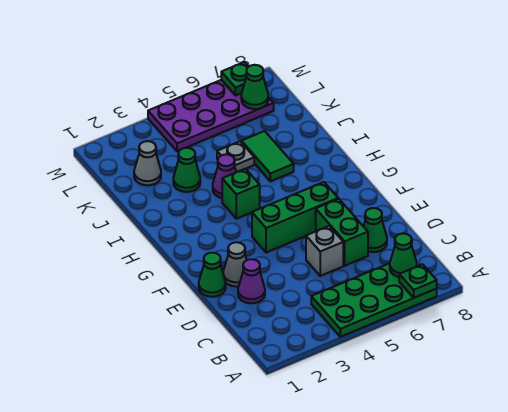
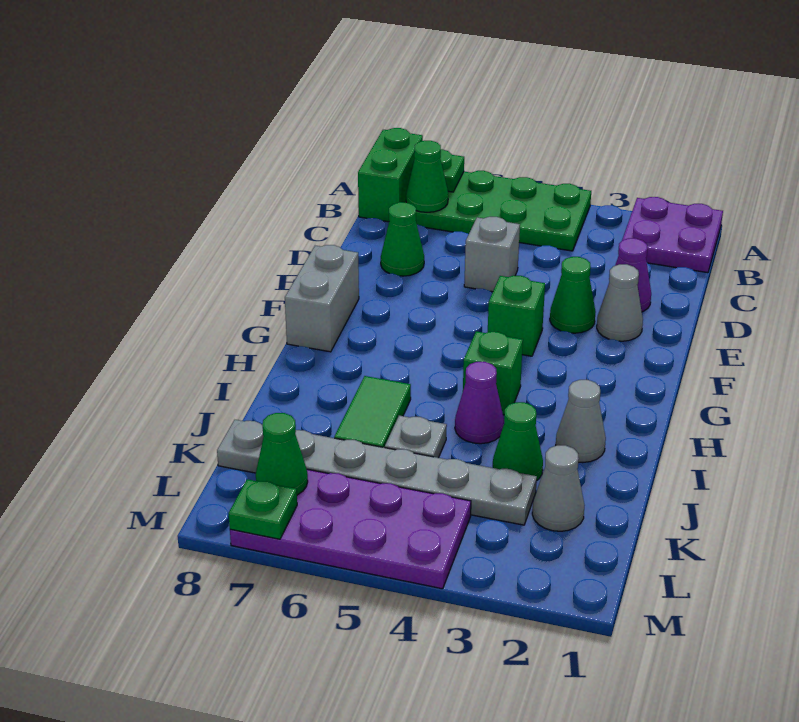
none -> purple plate A1:B2 level 1
green brick D6:E6 level 1 -> green brick A8:B8 level 1
green cone E1 level 1 -> green cone E3 level 1
green brick F4:F6 level 1 -> green brick F4 level 1
none -> grey brick F8:G8 level 1
none -> grey cone I2 level 1
none -> grey plate K3:K8 level 1

